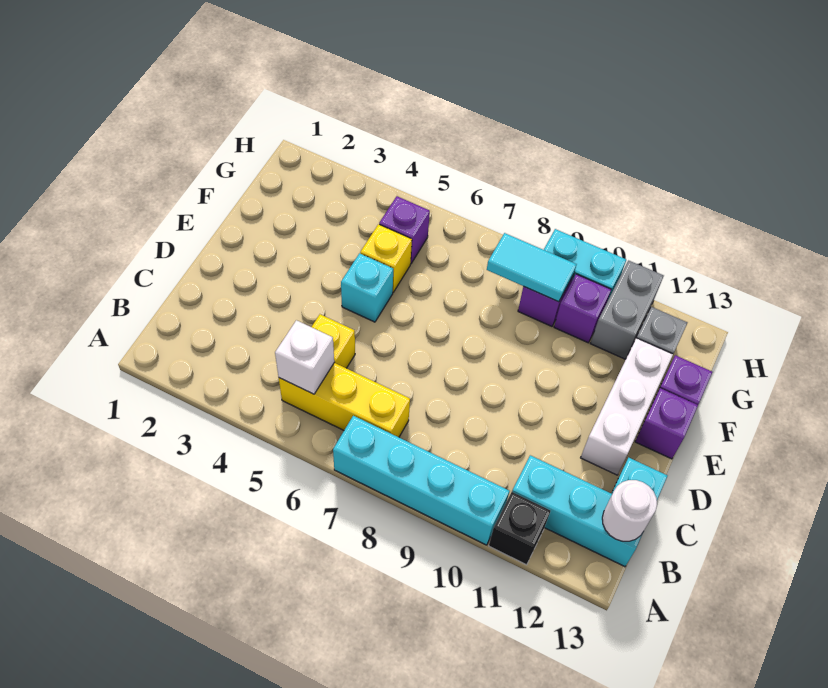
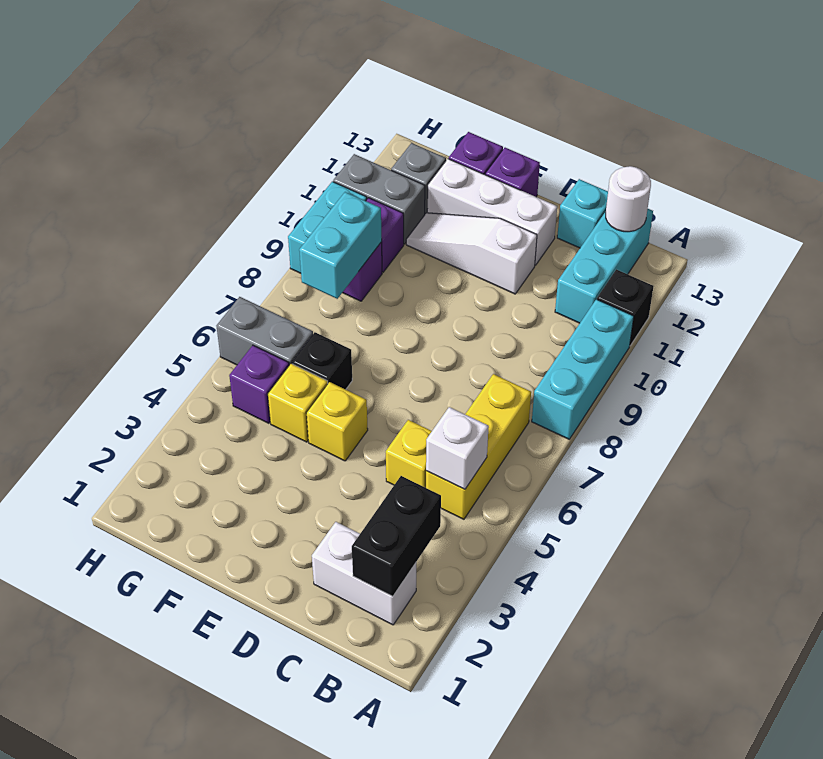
cyan brick A7:A10 level 1 -> cyan brick A8:A10 level 1
none -> white brick B2:C2 level 1
none -> black brick B2:B3 level 2
none -> white slope D11:F11 level 1 top D
cyan brick E5 level 1 -> yellow brick E5 level 1
none -> black brick F6 level 1
none -> grey brick G6:H6 level 1
cyan tile G8:G9 level 2 -> cyan brick G8:G9 level 2

